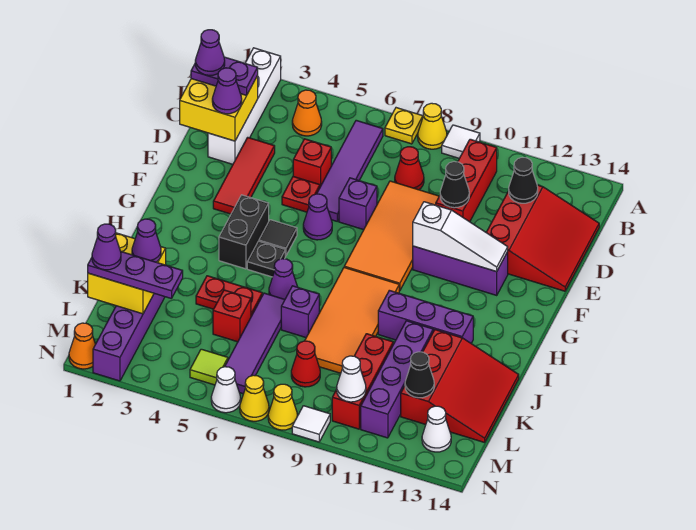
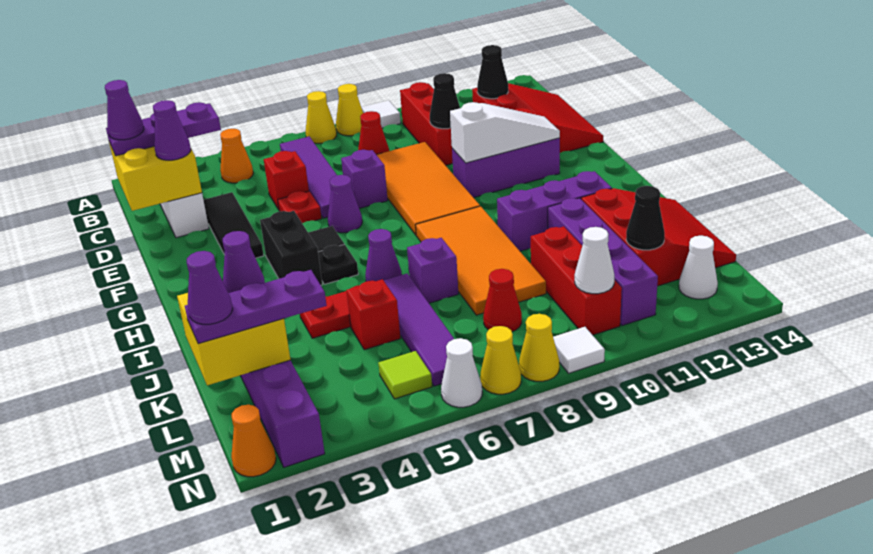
yellow plate A7 level 1 -> yellow cone A7 level 1
purple plate C1:C2 level 3 -> purple plate C1:C3 level 3
red tile D3:F3 level 1 -> black tile D3:F3 level 1

